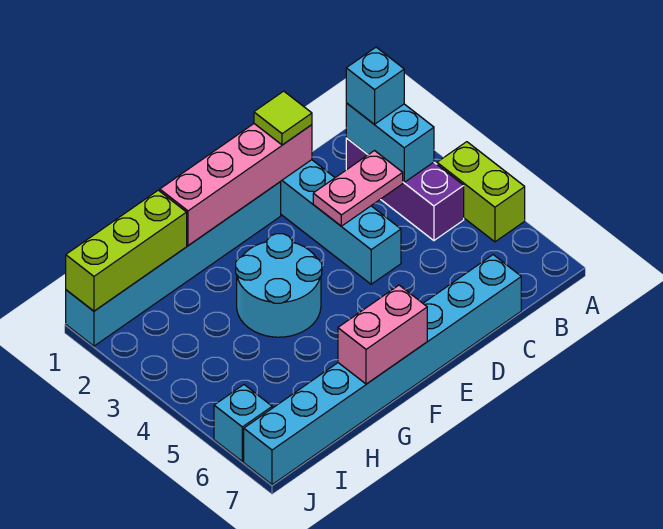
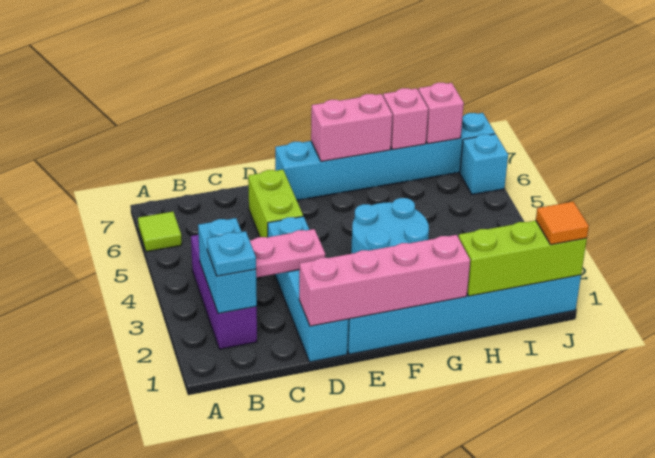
lime brick A4:A5 level 1 -> lime brick D5:D6 level 1
cyan brick B2 level 3 -> cyan plate B2 level 3
cyan brick C7:J7 level 1 -> cyan brick E7:J7 level 1
lime tile D1 level 3 -> lime tile A6 level 1
none -> pink brick H7 level 2
none -> pink brick I7 level 2
none -> orange tile J1 level 3

